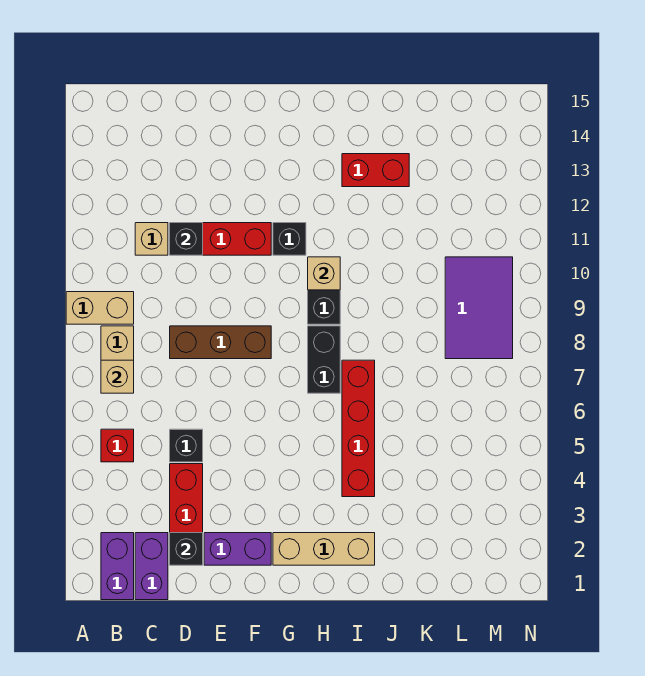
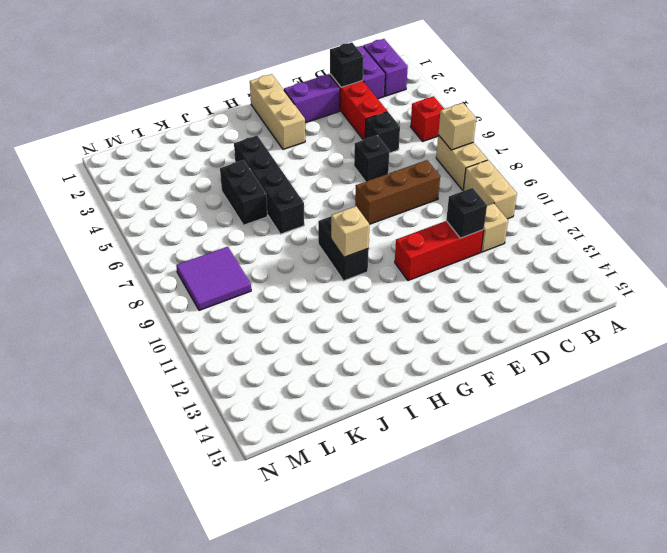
tan brick A9:B9 level 1 -> tan brick B9:B10 level 1
tan brick G2:I2 level 1 -> tan brick G1:G3 level 1
black brick G11 level 1 -> black brick E6 level 1
black brick H7:H8 level 1 -> black brick J5:J6 level 1
red brick I4:I7 level 1 -> black brick I4:I7 level 1
red brick I13:J13 level 1 -> none
purple tile L8:M10 level 1 -> purple tile L8:M9 level 1

